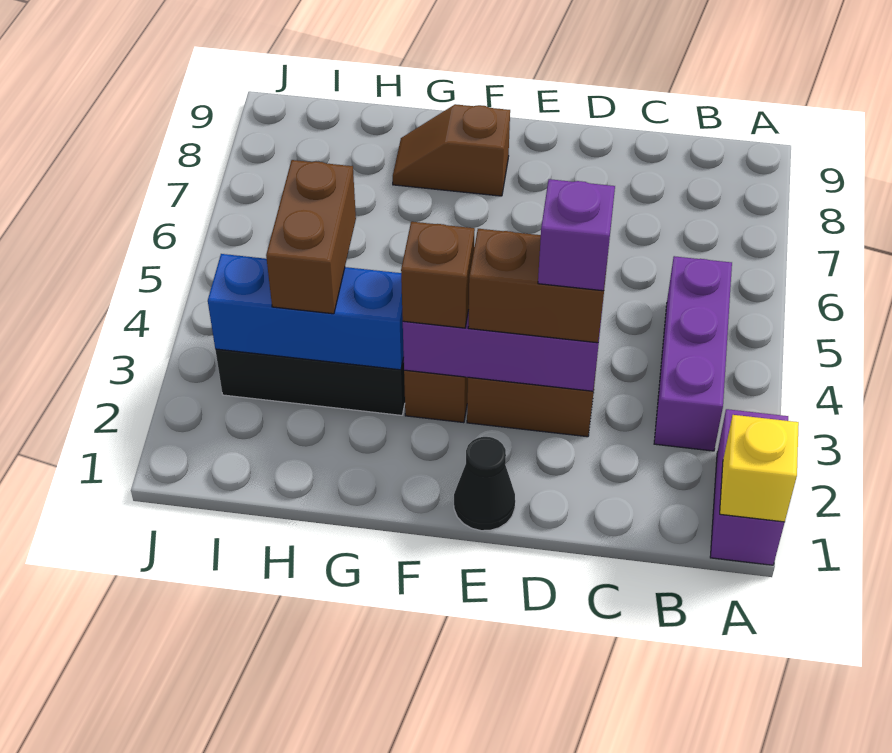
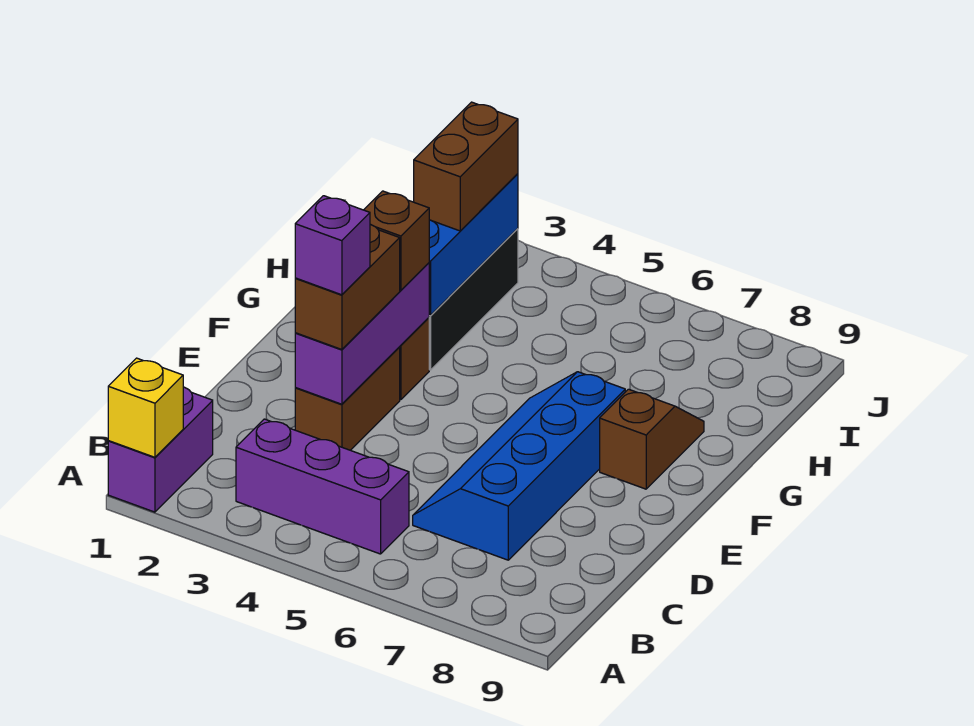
purple brick A1:A2 level 1 -> purple brick A1:B1 level 1
none -> blue slope C6:F7 level 1 top 7
black cone E1 level 1 -> none
brown brick H3:H4 level 3 -> brown brick H3:I3 level 3

